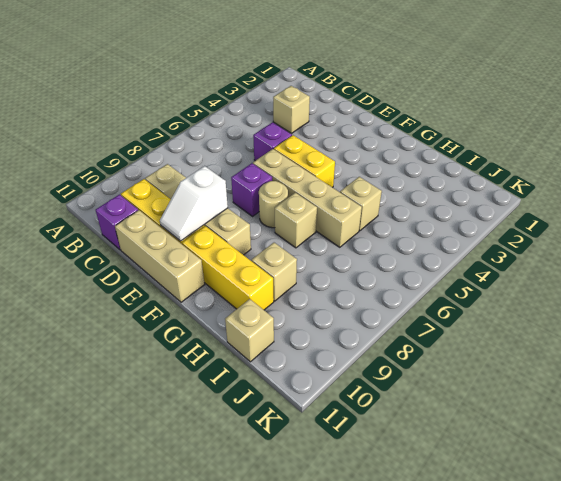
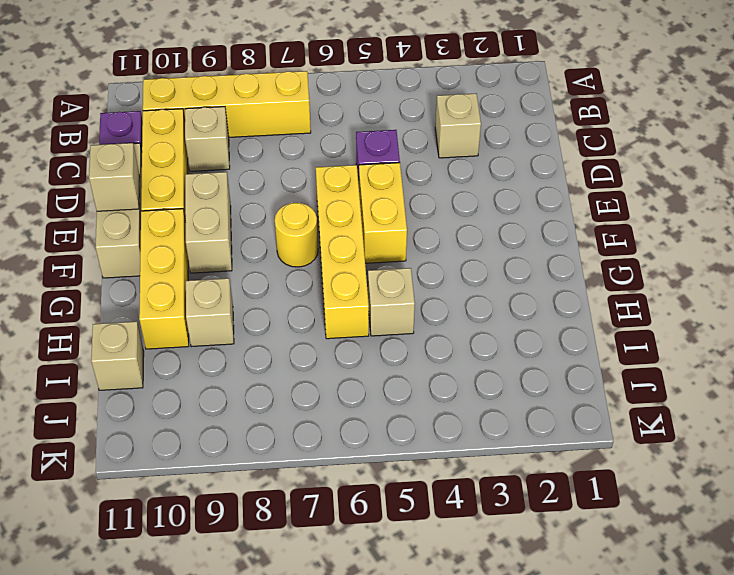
none -> yellow brick B7:B10 level 1
tan brick E6:H6 level 1 -> yellow brick E6:H6 level 1
purple brick E7 level 1 -> none
white slope E9:E10 level 2 top 9 -> none
tan round brick F7 level 1 -> yellow round brick F7 level 1
tan brick G7 level 1 -> tan brick E11 level 2

